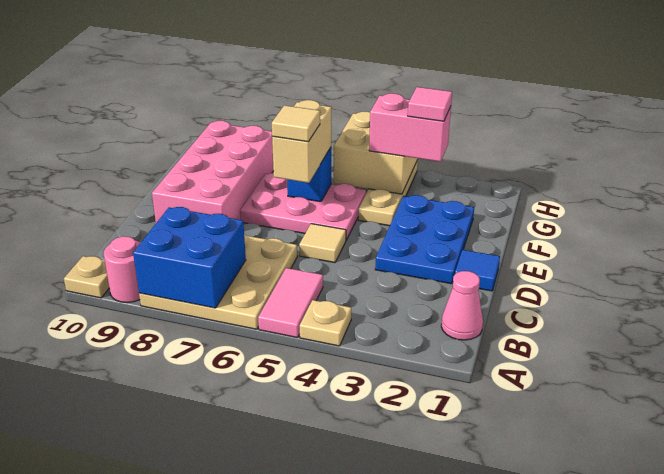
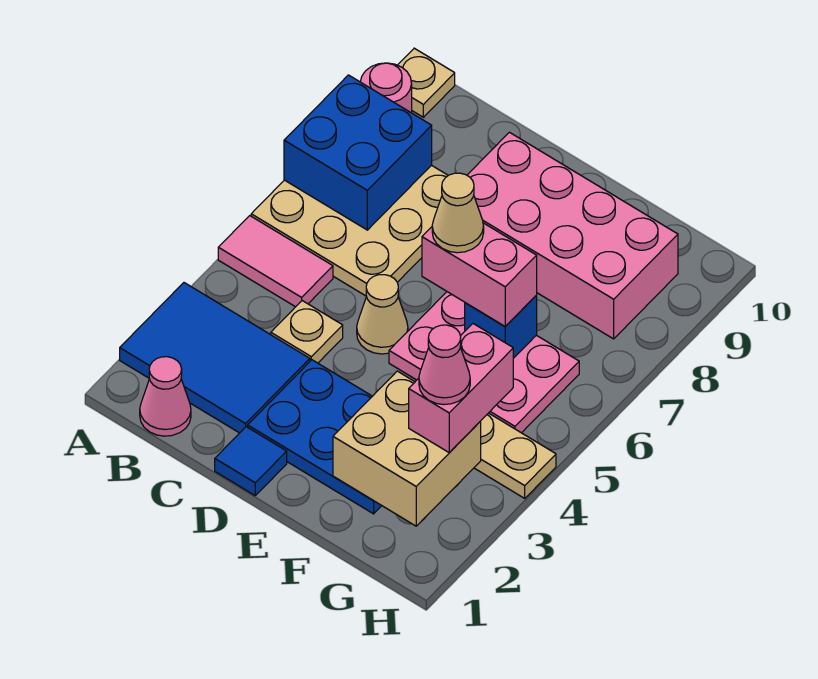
none -> blue tile A2:C3 level 1
tan plate A4 level 1 -> tan plate C4 level 1
tan tile D5 level 1 -> tan cone D5 level 1
pink plate E5:F7 level 1 -> pink plate E5:G6 level 1
tan brick E6:F6 level 3 -> pink brick E6:F6 level 3
tan tile E6 level 4 -> tan cone E6 level 4
pink tile G3 level 4 -> pink cone G3 level 4
tan brick G4:H5 level 2 -> tan brick F2:G3 level 2

